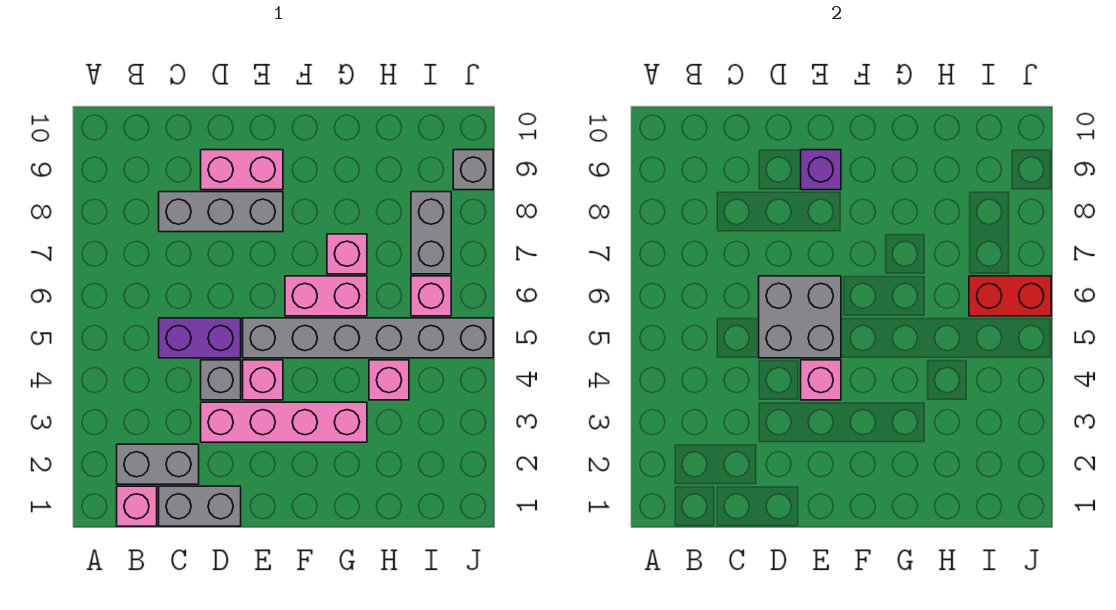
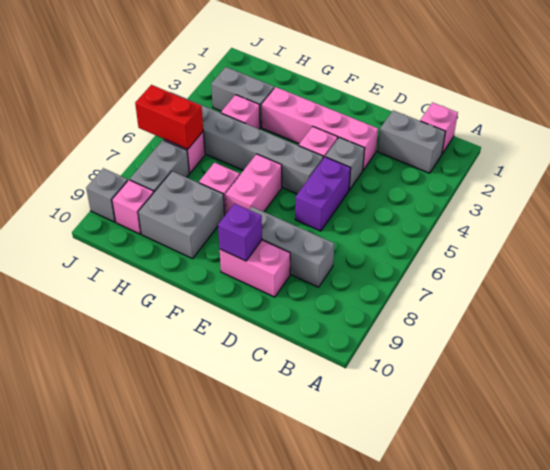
grey brick C1:D1 level 1 -> grey brick H3:I3 level 1
purple brick C5:D5 level 1 -> purple brick D5:D6 level 1
grey brick D5:E6 level 2 -> grey brick G8:H9 level 1
pink brick E4 level 2 -> pink brick I9 level 1
pink brick F6:G6 level 1 -> pink brick F6:F7 level 1

